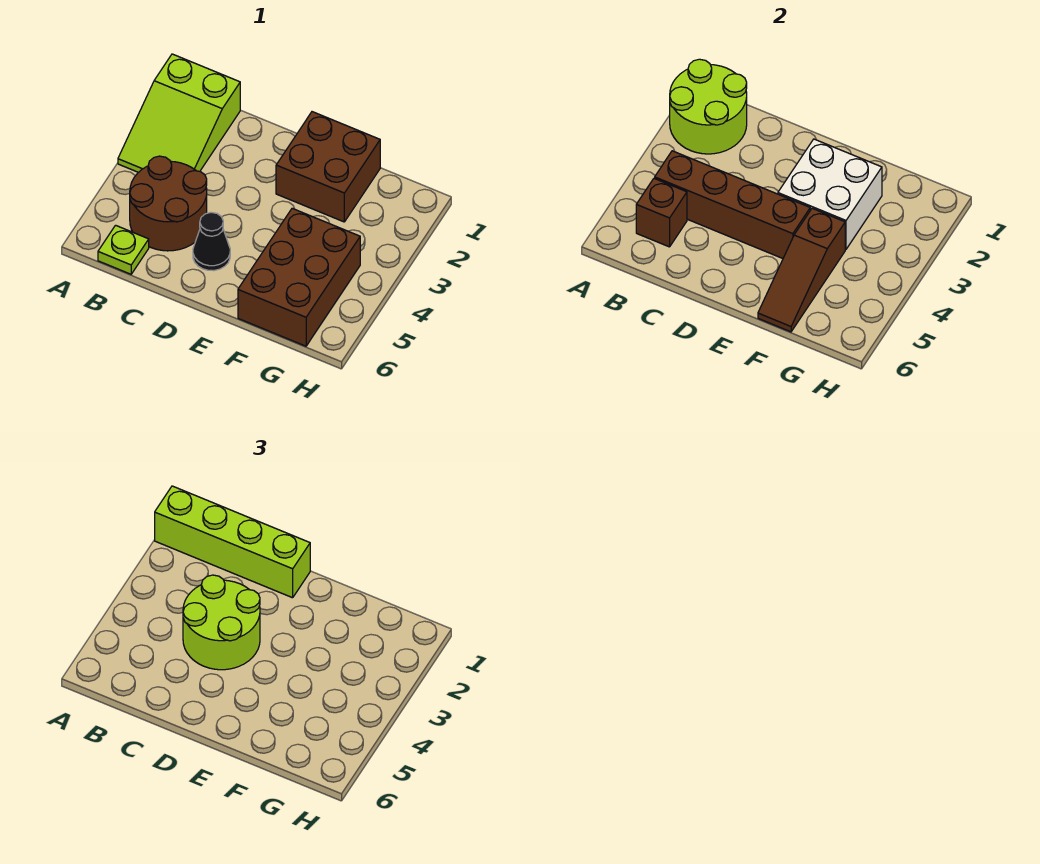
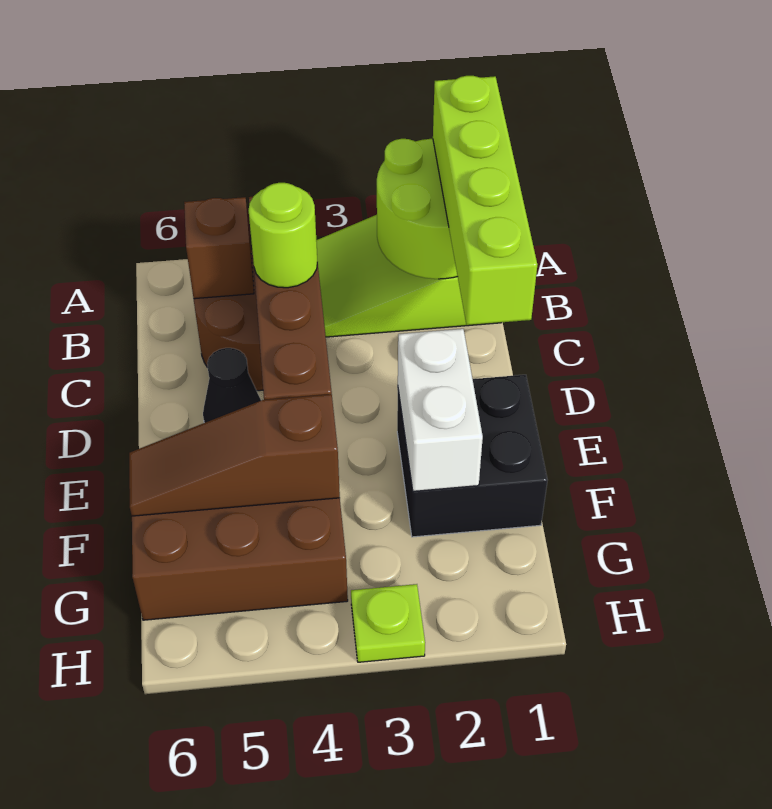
lime plate B6 level 1 -> lime plate H3 level 1
lime round brick C3:D4 level 3 -> lime round brick C4 level 3
brown brick E1:F2 level 1 -> black brick E1:F2 level 1
white brick E2:F3 level 2 -> white brick E2:F2 level 2

